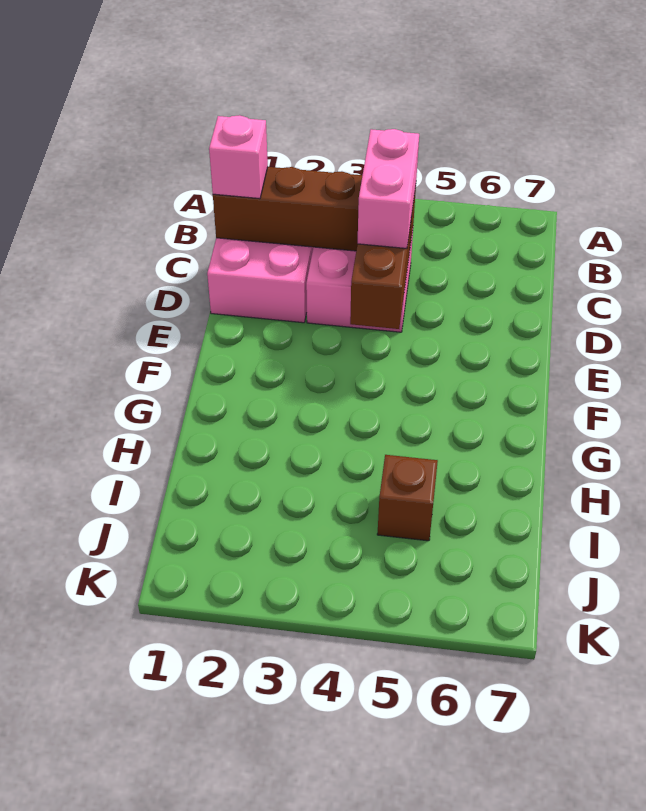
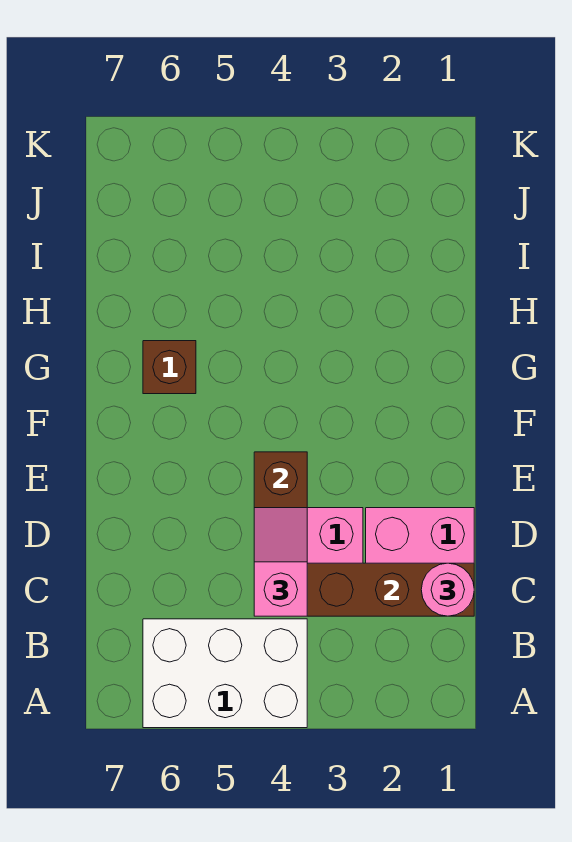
none -> white brick A4:B6 level 1
pink brick C1 level 3 -> pink round brick C1 level 3
pink brick C4:D4 level 3 -> pink slope C4:D4 level 3 top C
brown brick I5 level 1 -> brown brick G6 level 1

